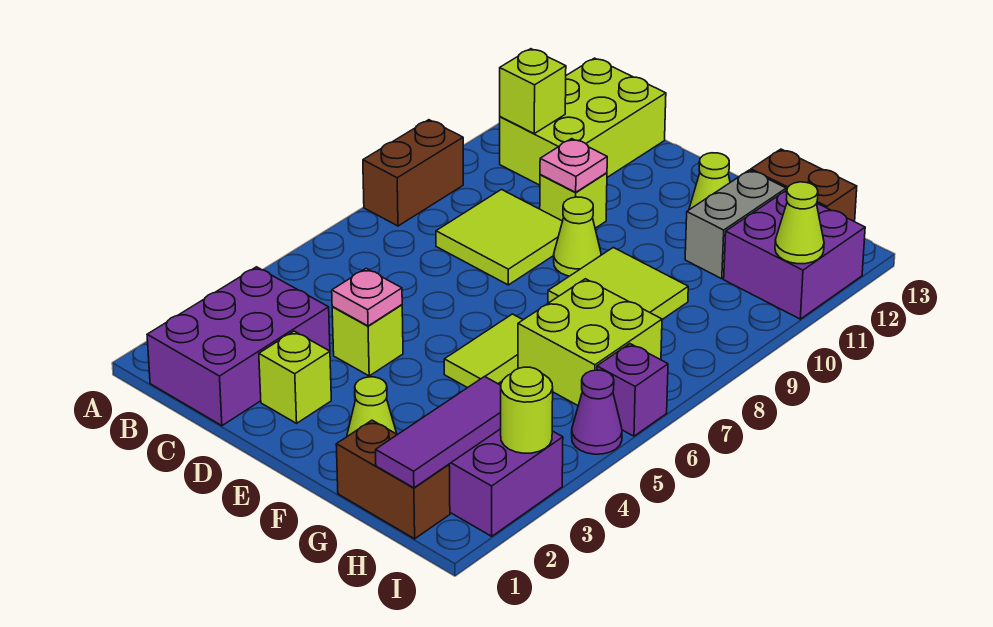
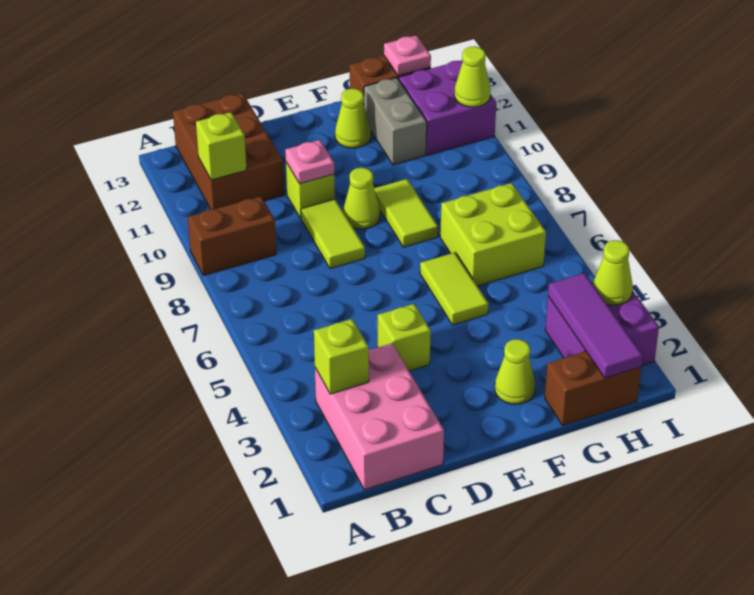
brown brick A8:A9 level 1 -> brown brick A9:B9 level 1
purple brick B1:C3 level 1 -> pink brick B1:C3 level 1
lime brick B11:C13 level 1 -> brown brick B11:C13 level 1
lime tile C8:D9 level 1 -> lime tile D8:D9 level 1
lime brick D2 level 1 -> lime brick B3 level 2
pink plate D4 level 2 -> pink plate H13 level 2
lime tile F8:G9 level 1 -> lime tile F8:F9 level 1
lime round brick I3 level 2 -> lime cone I3 level 2
purple cone I5 level 1 -> none
purple brick I6 level 1 -> none

